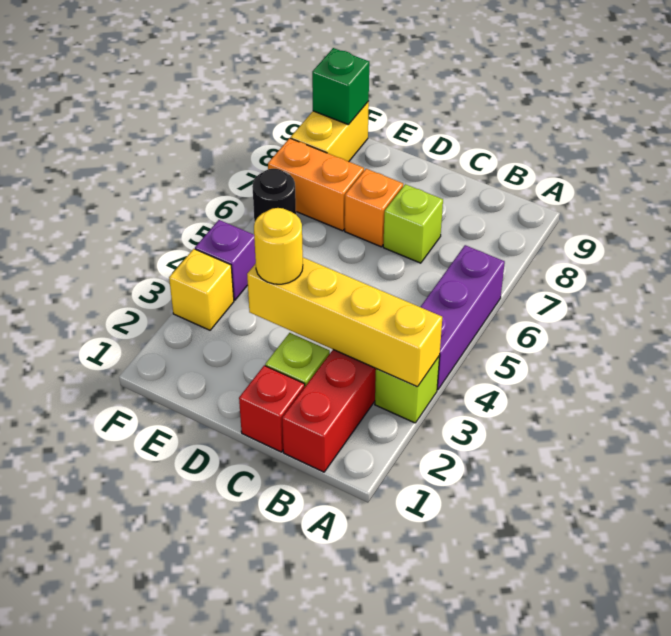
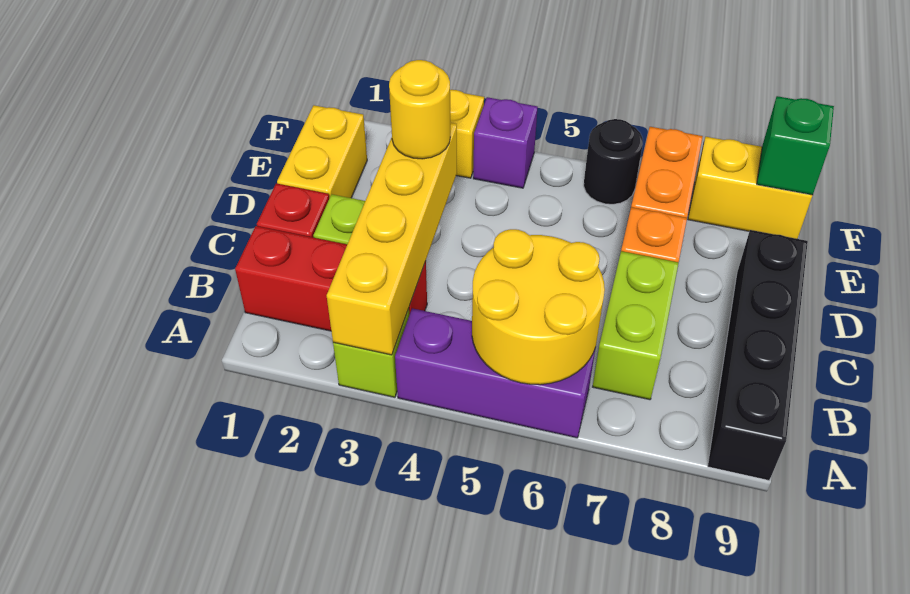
none -> yellow round brick A5:B6 level 2
none -> black brick A9:D9 level 1
lime brick C7 level 1 -> lime brick B7:C7 level 1
none -> yellow brick D1:E1 level 1

